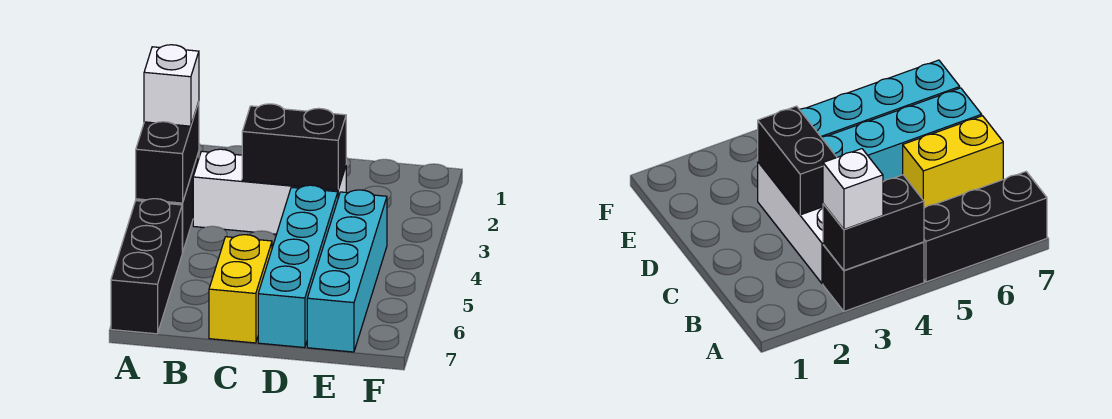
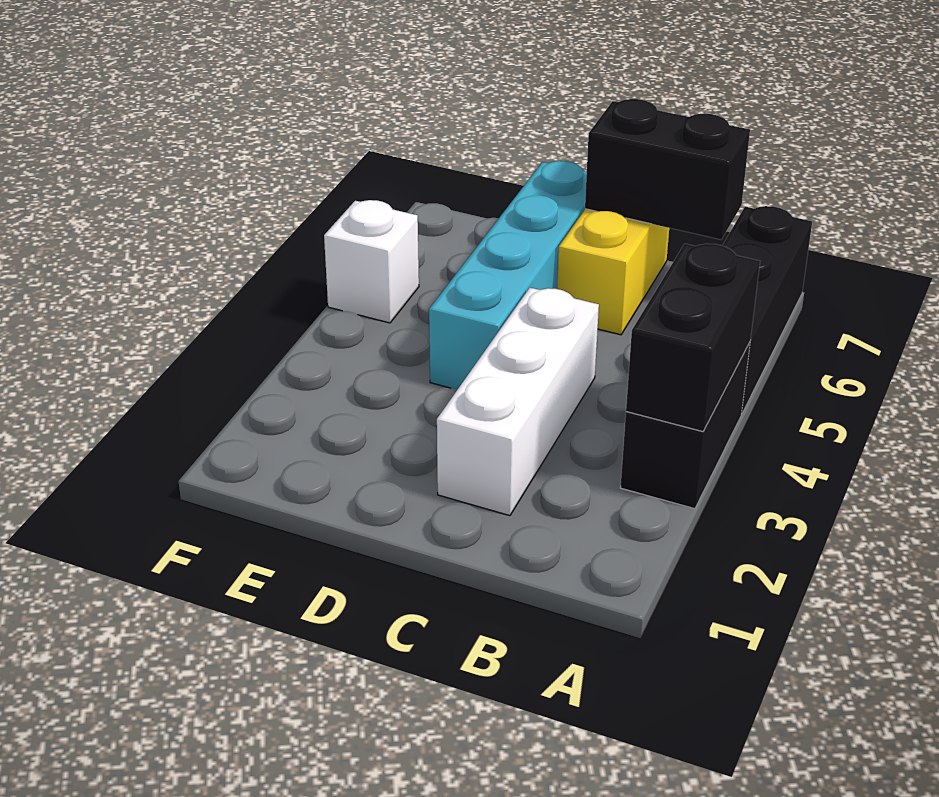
white brick A3 level 3 -> white brick F5 level 1
white brick B3:D3 level 1 -> white brick C2:C4 level 1
black brick C3:D3 level 2 -> black brick B7:C7 level 2
cyan brick E4:E7 level 1 -> none

